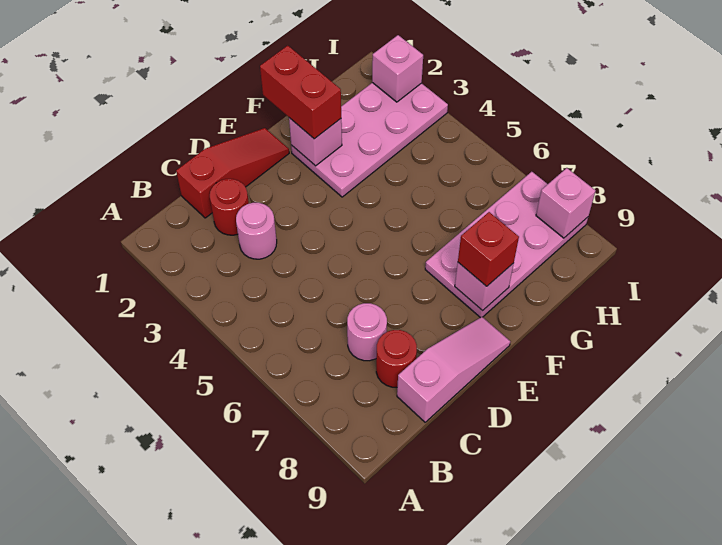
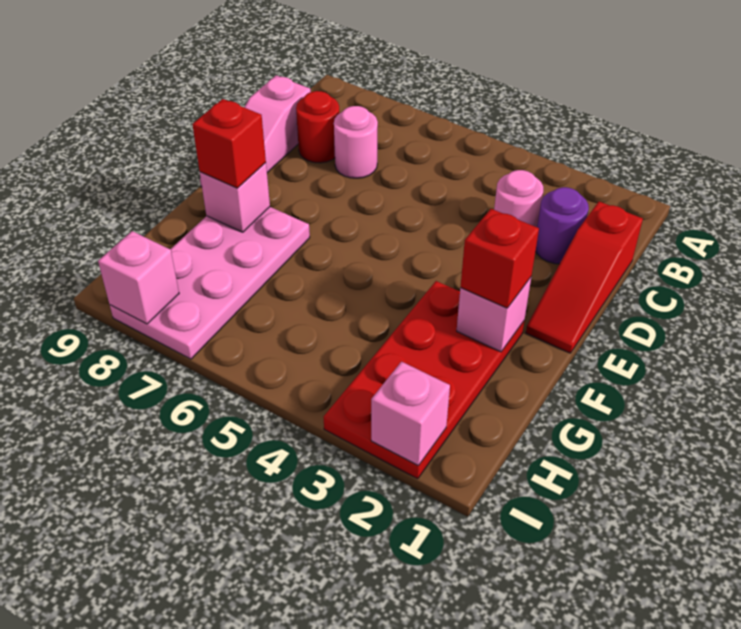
red round brick C2 level 1 -> purple round brick C2 level 1
red brick F1:F2 level 3 -> red brick F2 level 3
pink plate F2:I3 level 1 -> red plate F2:I3 level 1

